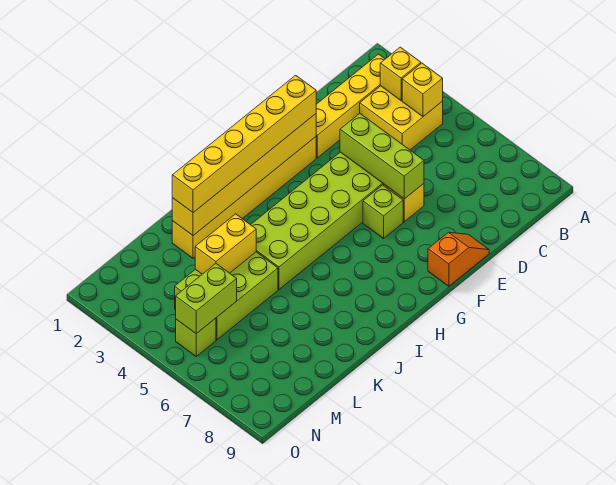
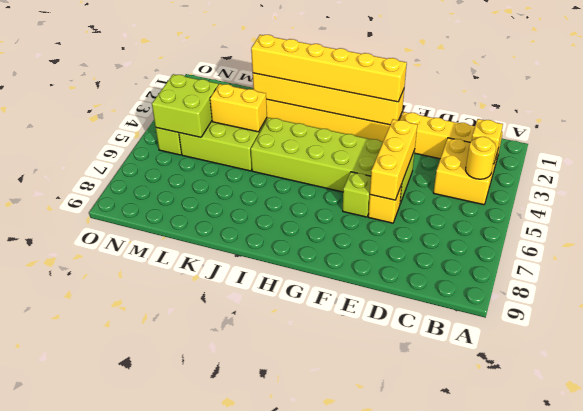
yellow brick B4 level 2 -> yellow round brick B4 level 2
lime brick E4:E6 level 2 -> yellow brick E4:E6 level 2
orange slope E9:F9 level 1 top F -> none
lime brick M5:N5 level 2 -> lime brick M4:N5 level 2

